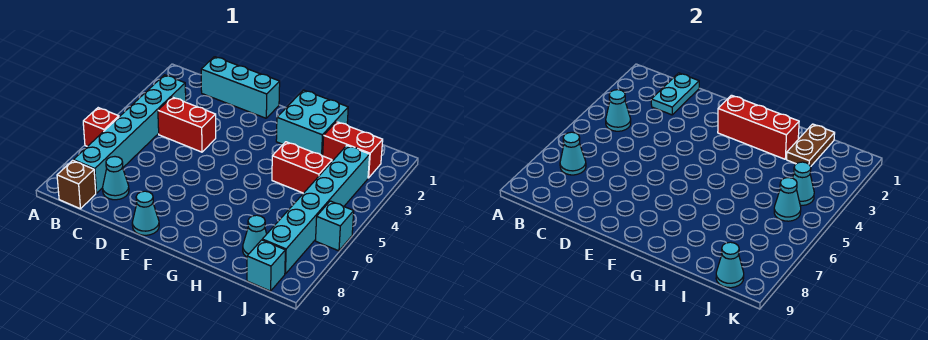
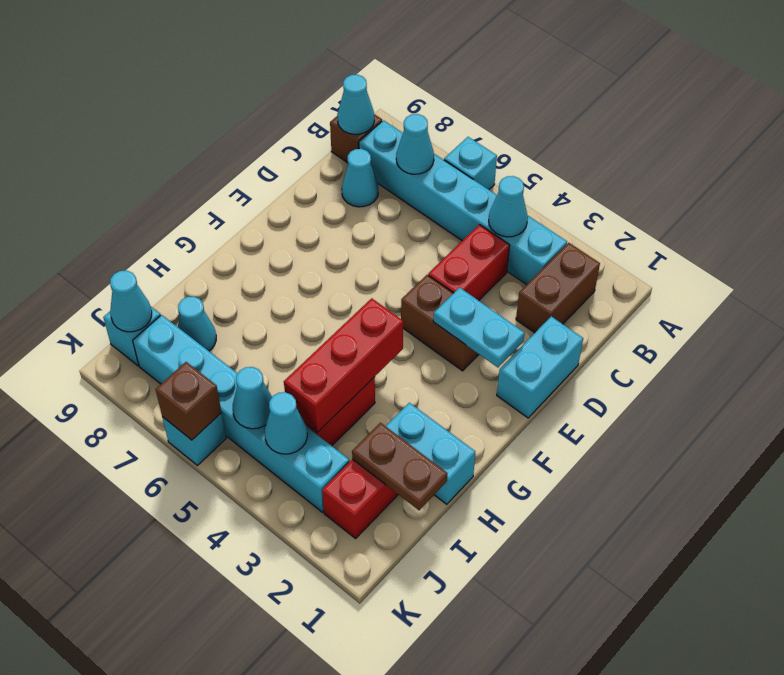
red brick A6 level 1 -> cyan brick A6 level 1
none -> brown brick B2:C2 level 1
cyan brick C1:E1 level 1 -> cyan brick D1:E1 level 1
cyan plate C1:C2 level 2 -> cyan plate E2:E3 level 2
none -> brown brick E3:E4 level 1
cyan cone E9 level 1 -> cyan cone B9 level 2
red brick F2:H2 level 2 -> red brick G4:I4 level 2
cyan brick G1:H2 level 1 -> cyan brick H1:H2 level 1
none -> brown brick K6 level 2

